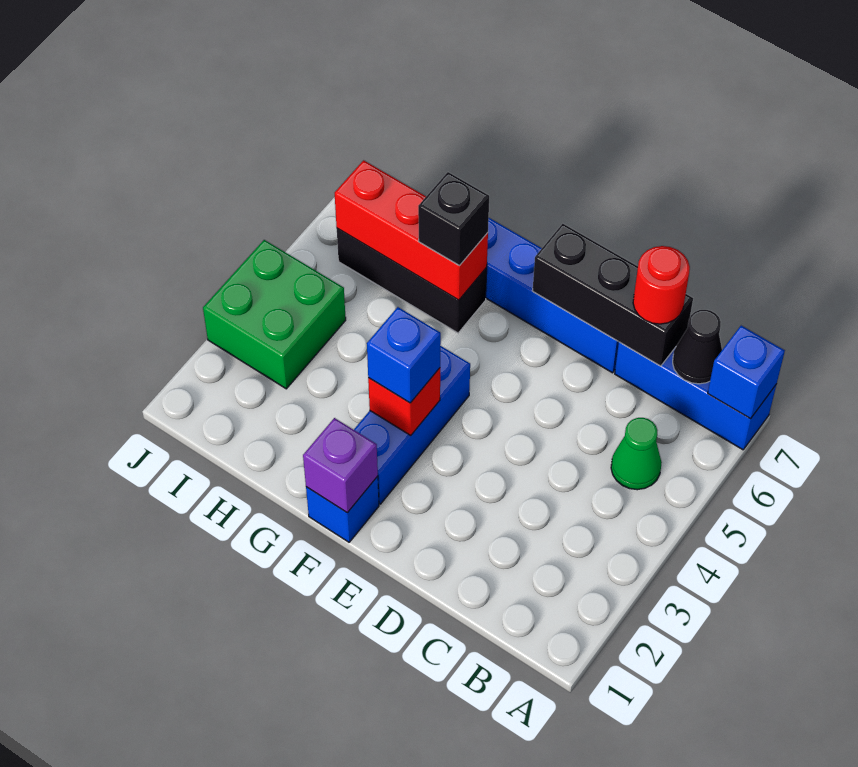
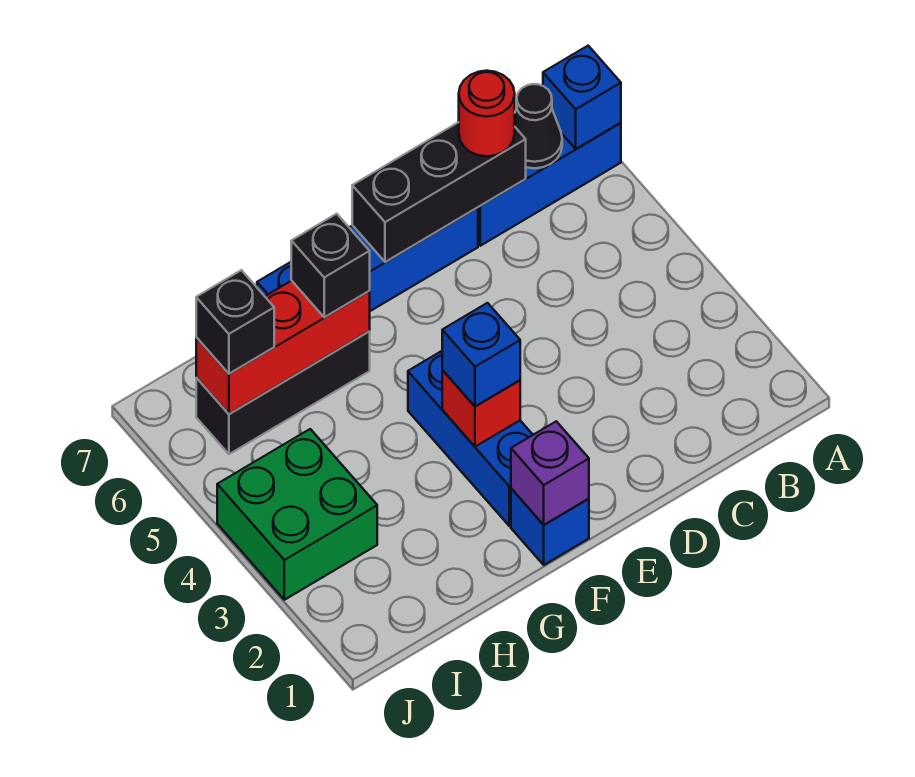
green cone B5 level 1 -> none
none -> black brick I6 level 3

